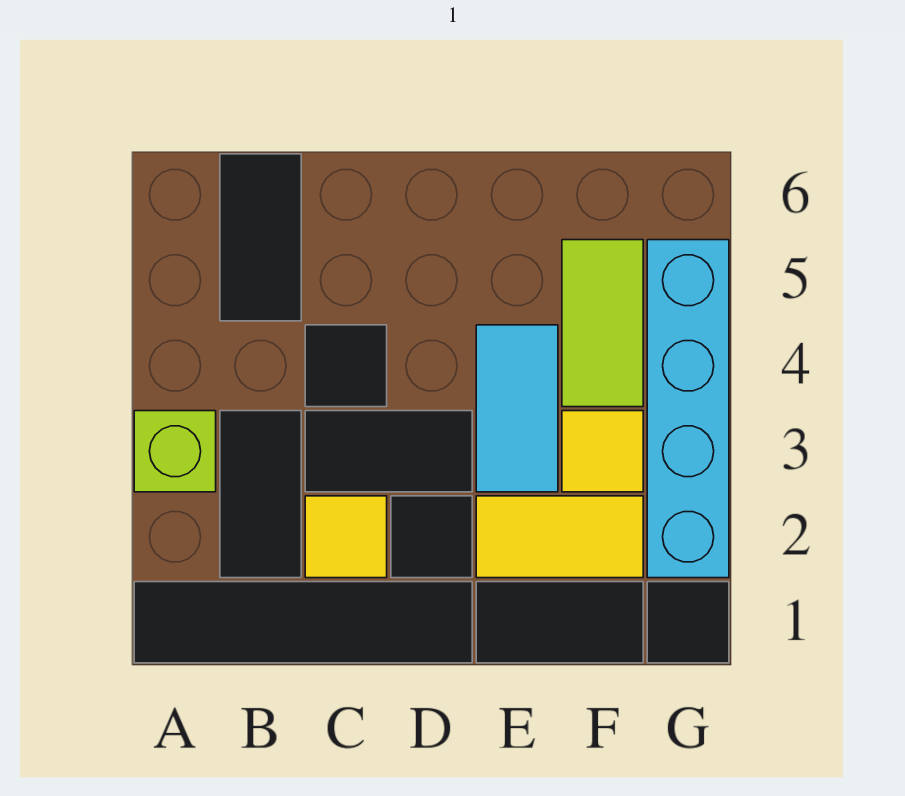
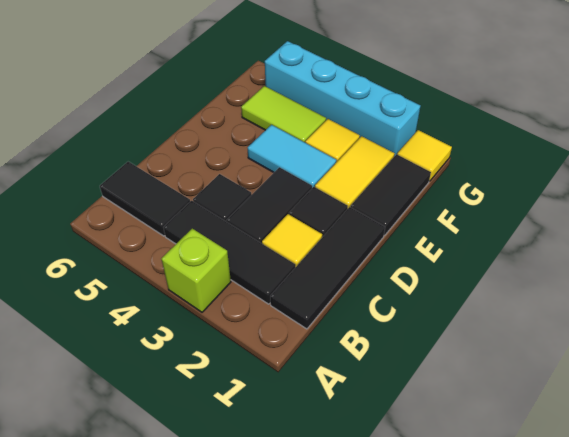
black tile A1:D1 level 1 -> black tile B1:D1 level 1
black tile B2:B3 level 1 -> black tile B2:B4 level 1
black tile G1 level 1 -> yellow tile G1 level 1

